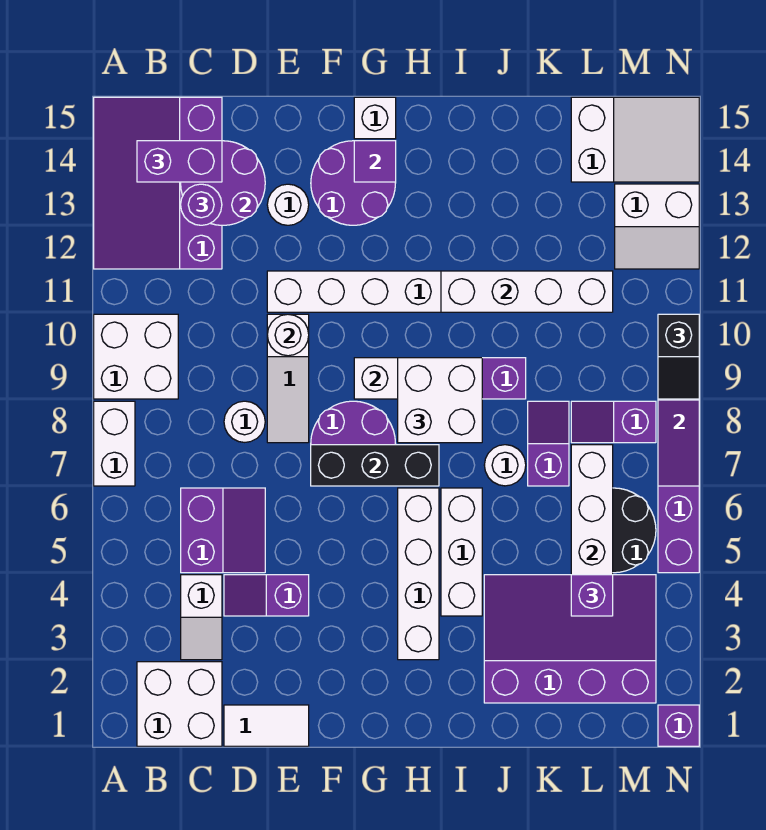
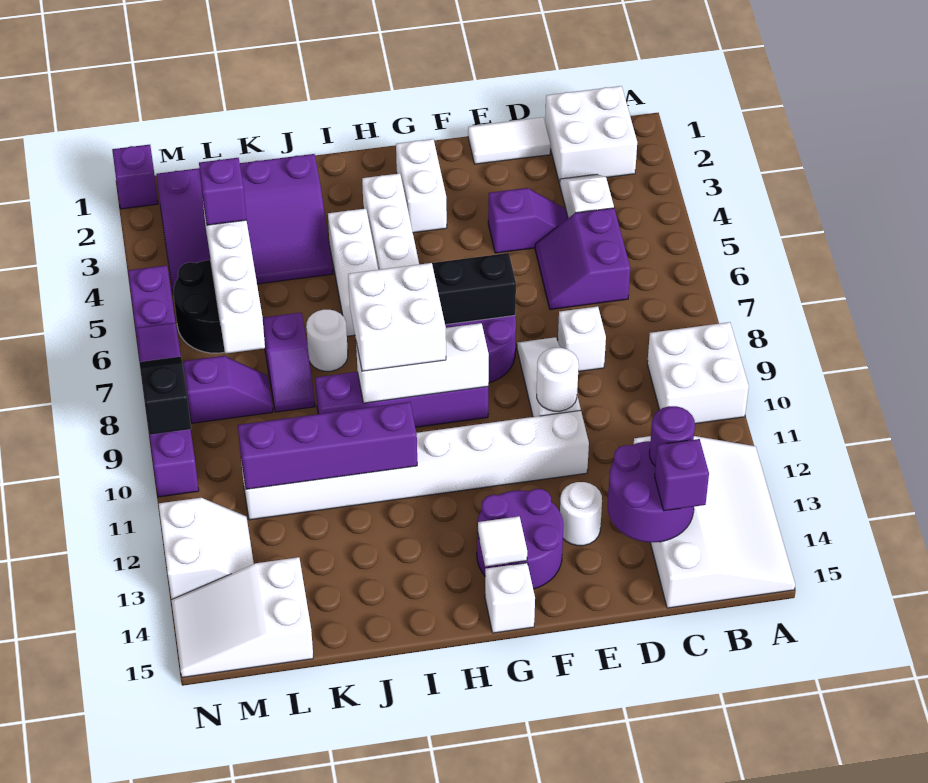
white brick A7:A8 level 1 -> white brick G2:G3 level 1
purple slope A12:C15 level 1 top C -> white slope A12:C15 level 1 top C
purple brick B14:C14 level 3 -> purple brick C14 level 3
white round brick D8 level 1 -> white brick D8 level 1
purple tile G14 level 2 -> white tile G14 level 2
white brick I11:L11 level 2 -> purple brick I11:L11 level 2
white slope M12:N13 level 1 top 13 -> white slope M12:N13 level 1 top N

